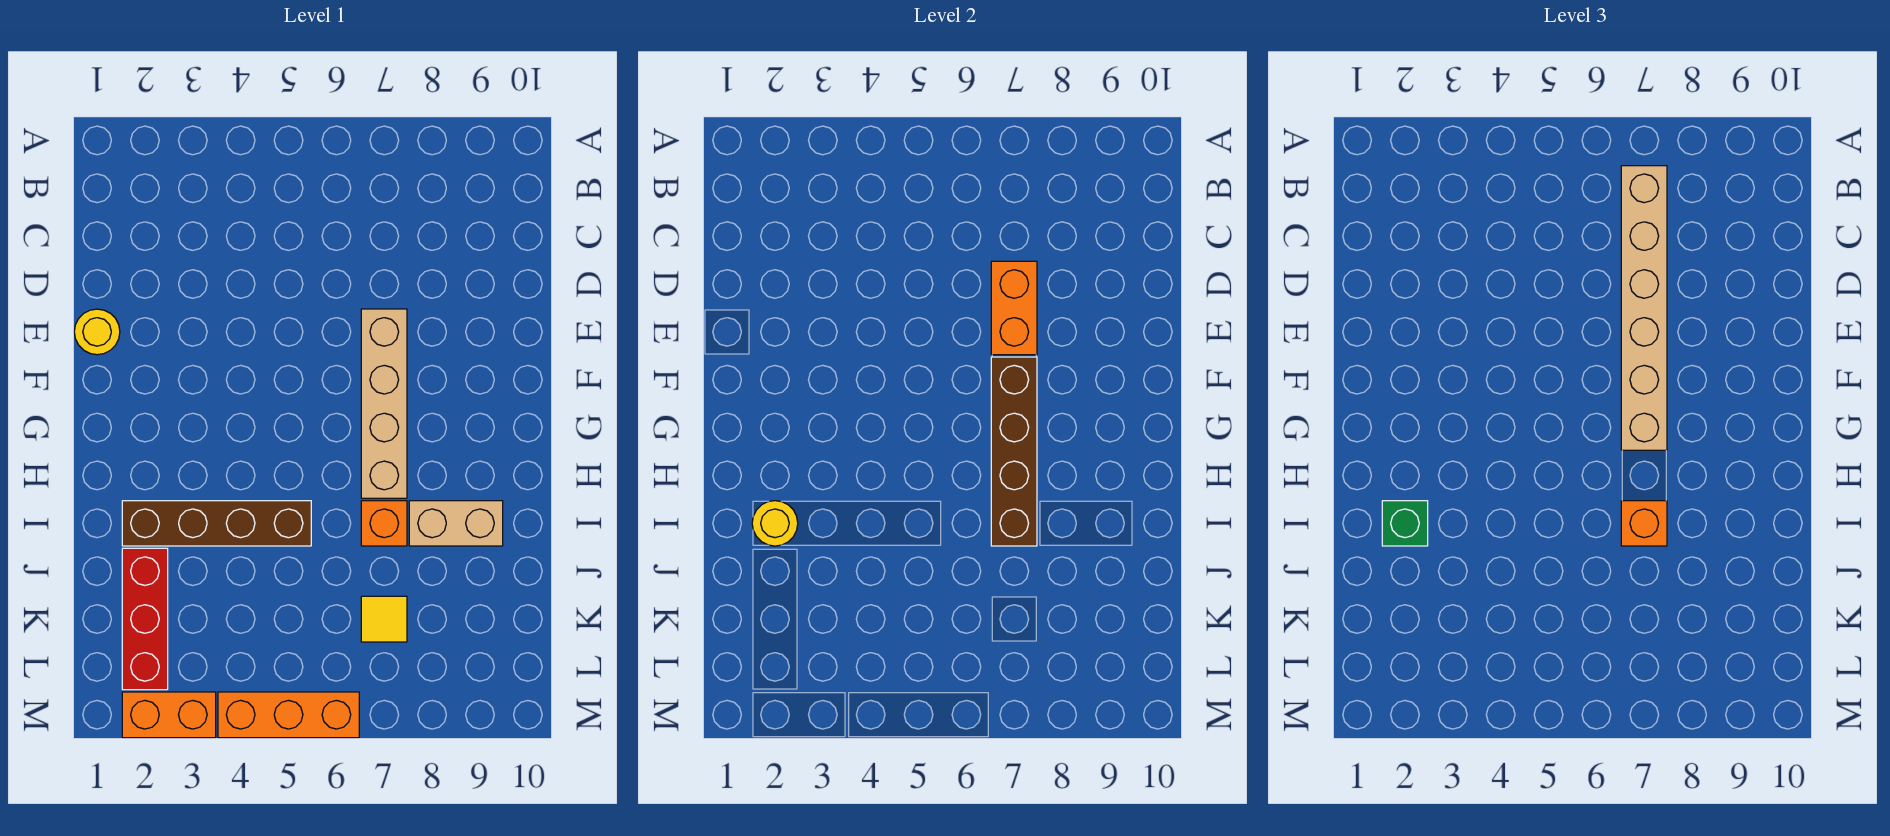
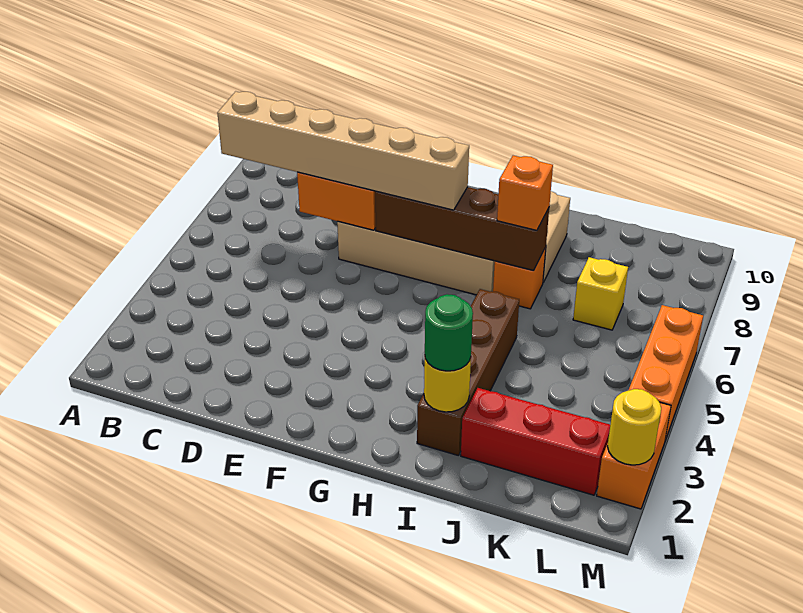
yellow round brick E1 level 1 -> yellow round brick M2 level 2
green brick I2 level 3 -> green round brick I2 level 3
yellow tile K7 level 1 -> yellow brick K7 level 1

